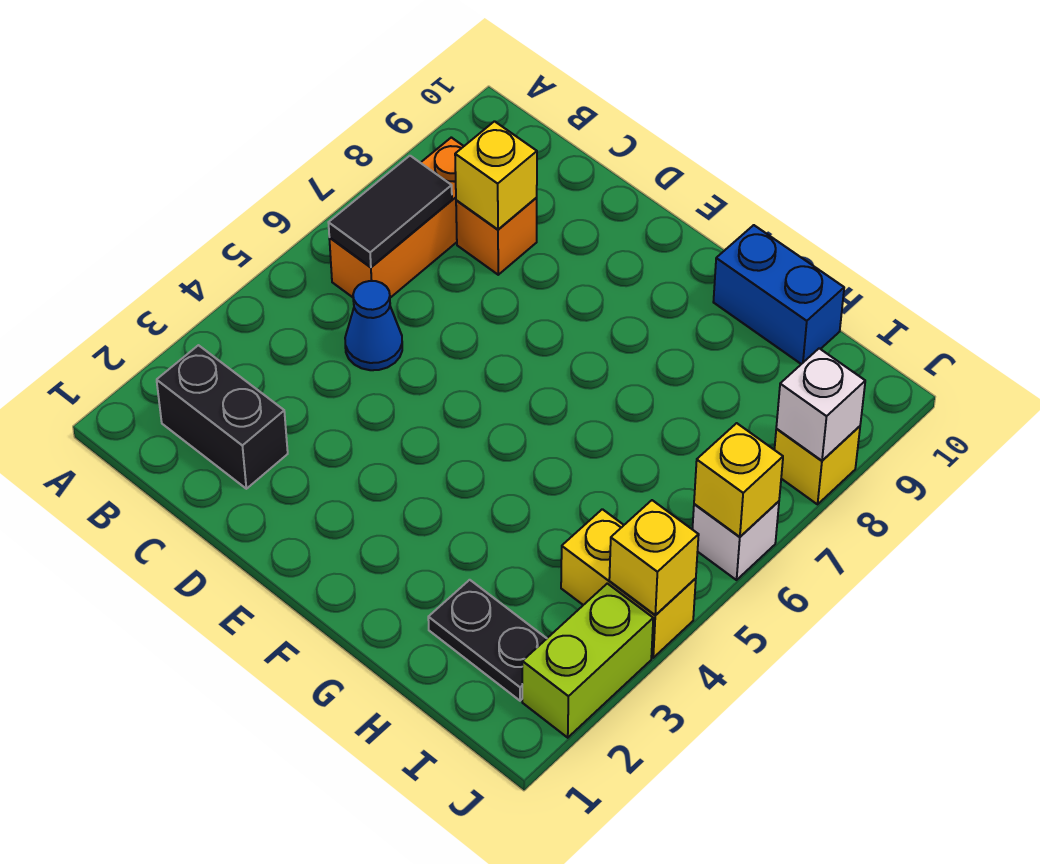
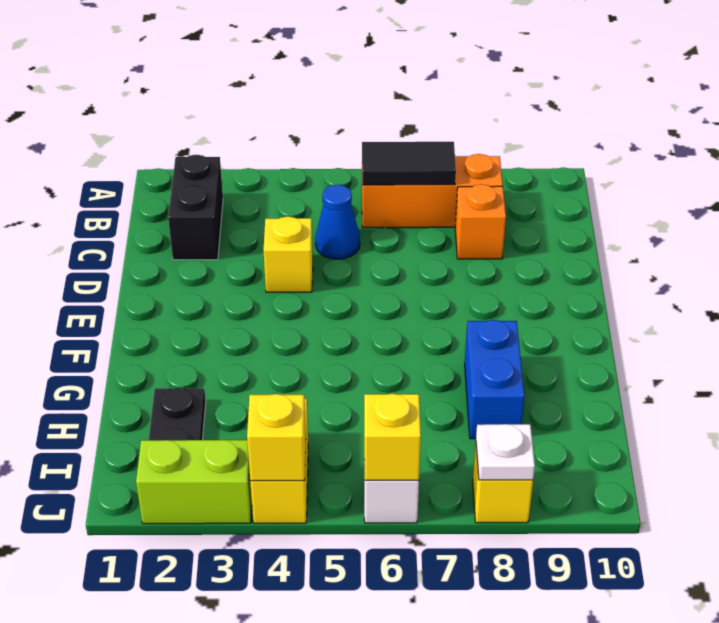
yellow brick C8 level 2 -> yellow brick D4 level 1
blue brick G10:H10 level 1 -> blue brick G8:H8 level 1
white brick J8 level 2 -> white plate J8 level 2

